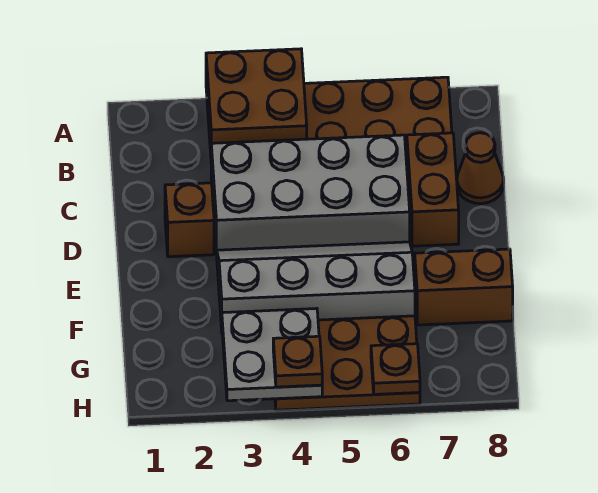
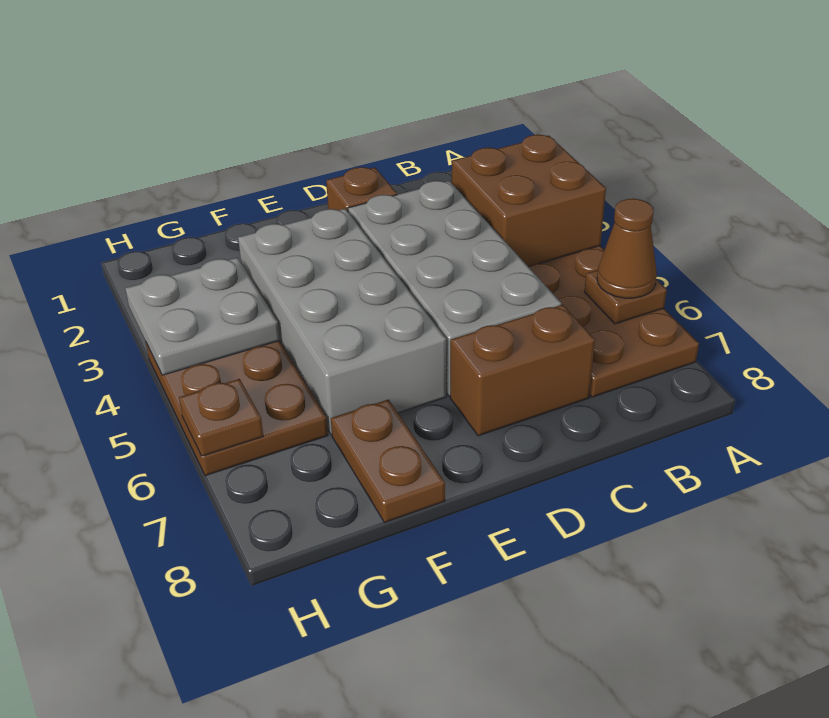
brown cone C8 level 1 -> brown cone A6 level 3
grey slope E3:F6 level 1 top F -> grey brick E3:F6 level 1
brown brick F7:F8 level 1 -> brown plate F7:F8 level 1
brown plate H4 level 3 -> brown plate A6 level 2

